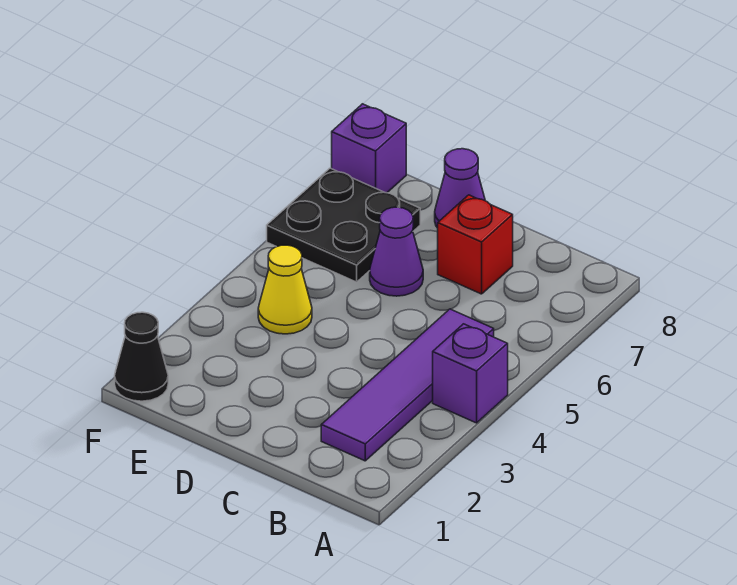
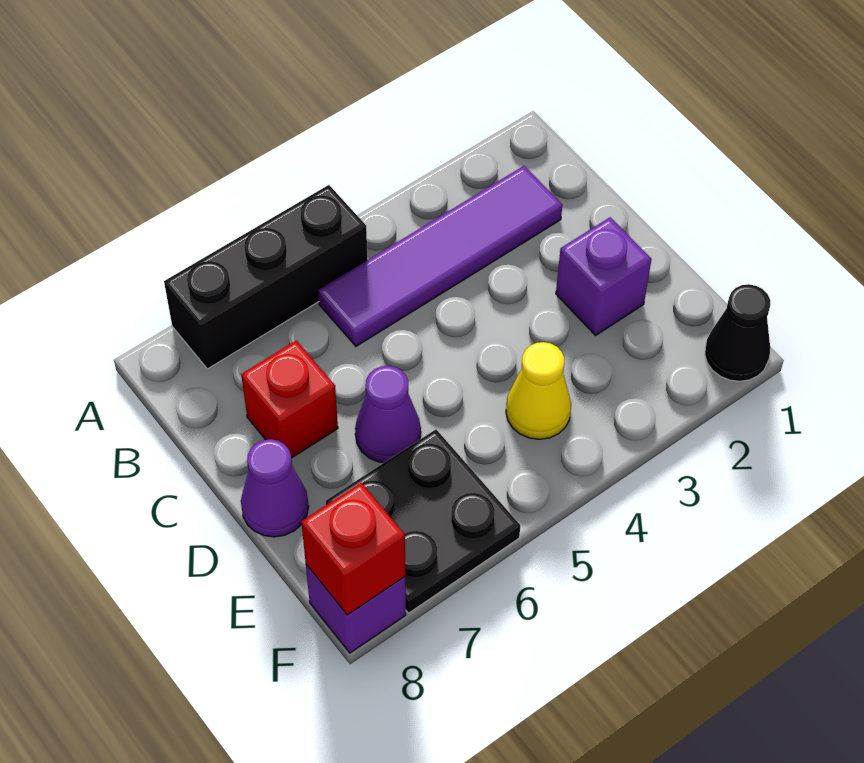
purple brick A4 level 1 -> purple brick D2 level 1
none -> black brick A5:A7 level 1
none -> red brick F8 level 2

